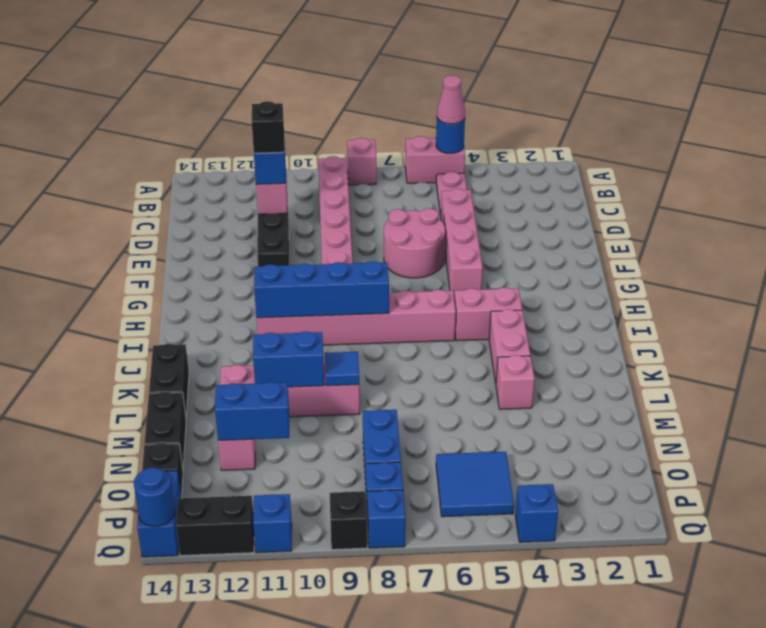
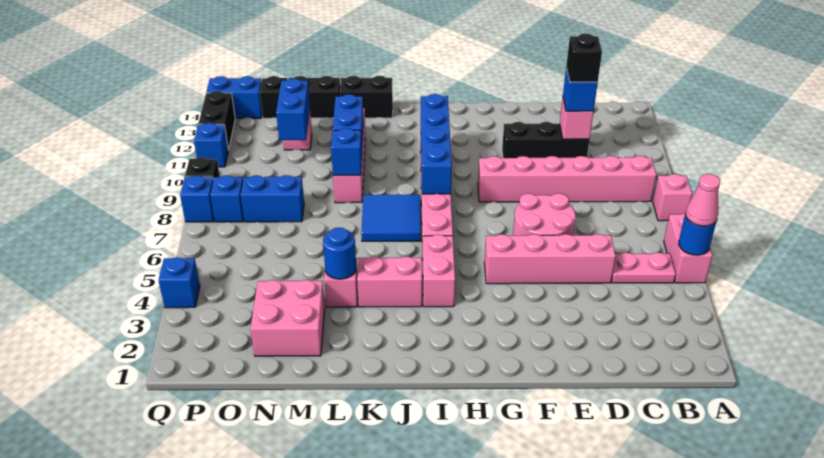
blue tile L9 level 2 -> blue brick L9 level 2
none -> pink brick M2:N3 level 1
blue tile O5:P6 level 1 -> blue tile J7:K8 level 1
blue round brick Q14 level 2 -> blue round brick L4 level 2

